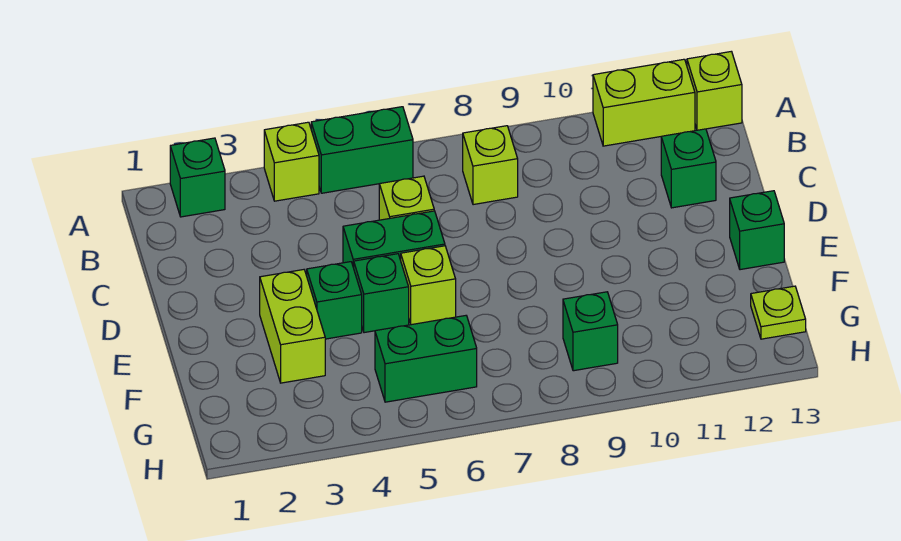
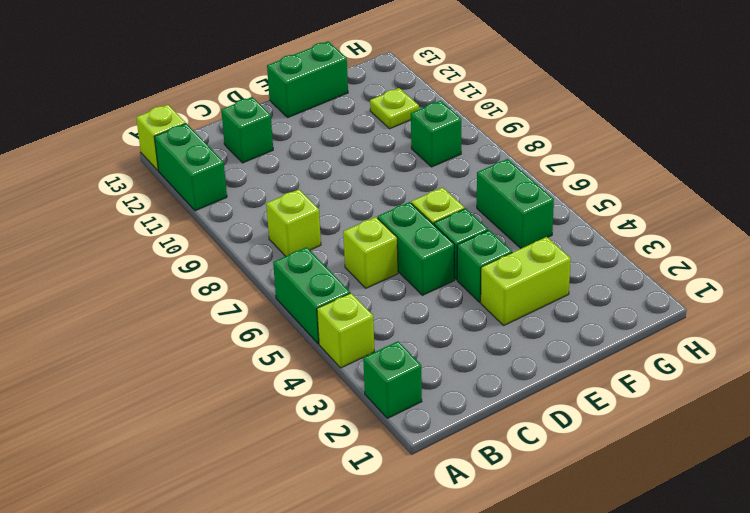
lime brick A11:A12 level 1 -> green brick A11:A12 level 1
green brick E13 level 1 -> green brick E13:F13 level 1
lime plate G13 level 1 -> lime plate G11 level 1

